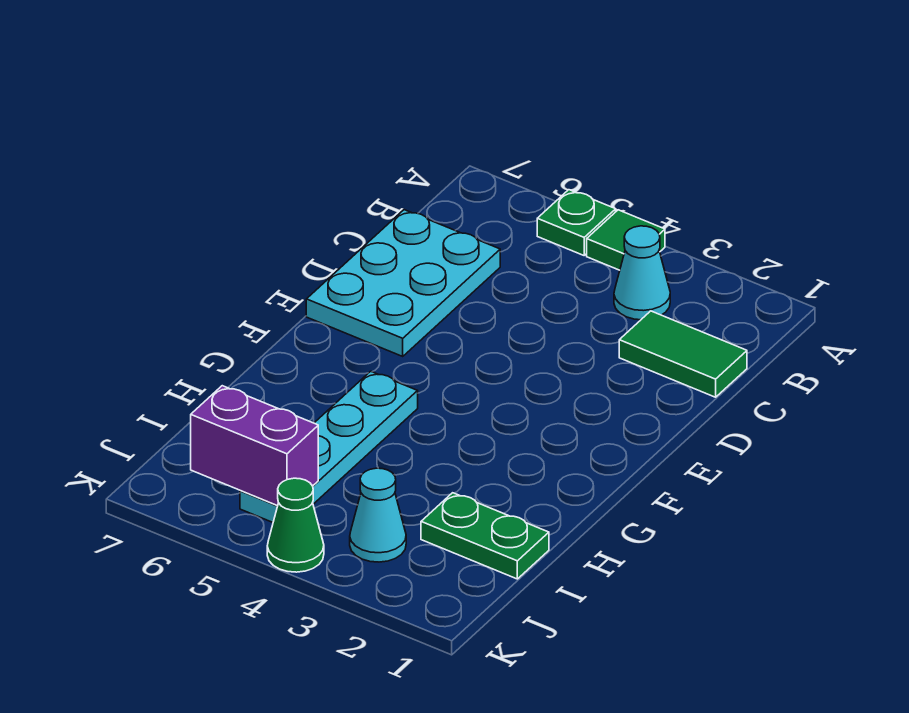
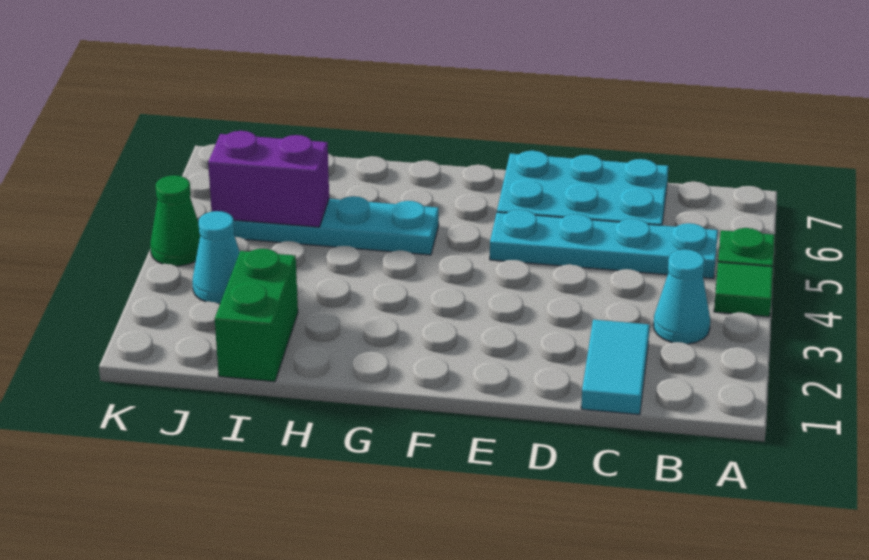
none -> cyan plate B5:E5 level 1
green tile C1:C2 level 1 -> cyan tile C1:C2 level 1
green plate I1:I2 level 1 -> green brick I1:I2 level 1
purple brick J5:J6 level 2 -> purple brick I5:J5 level 2

